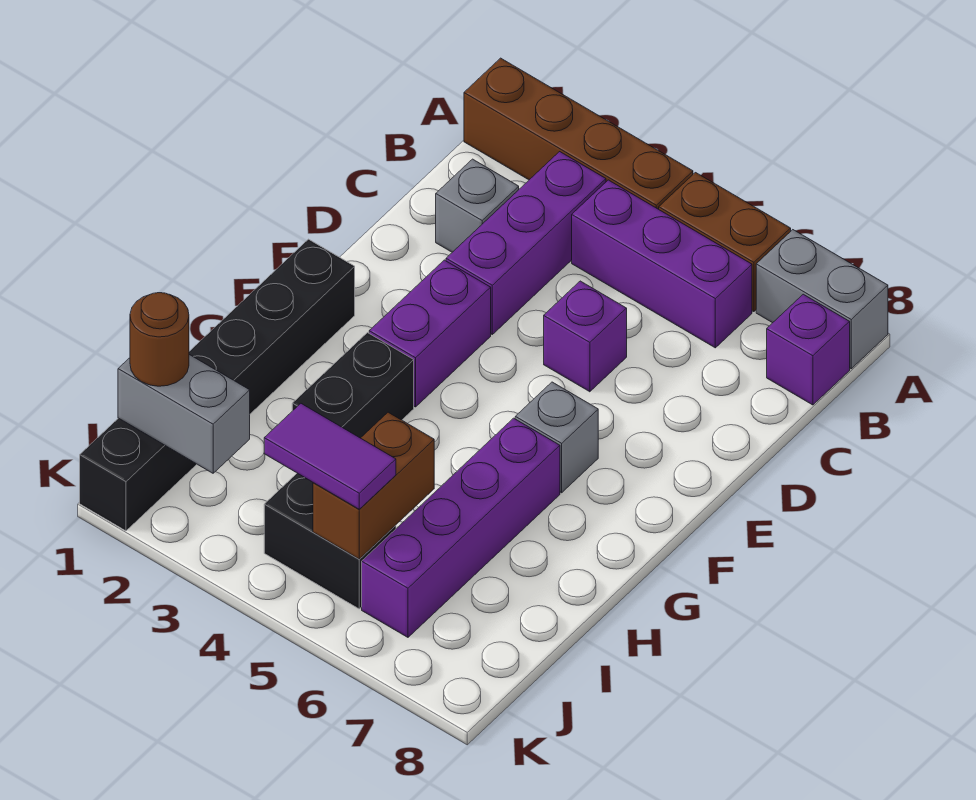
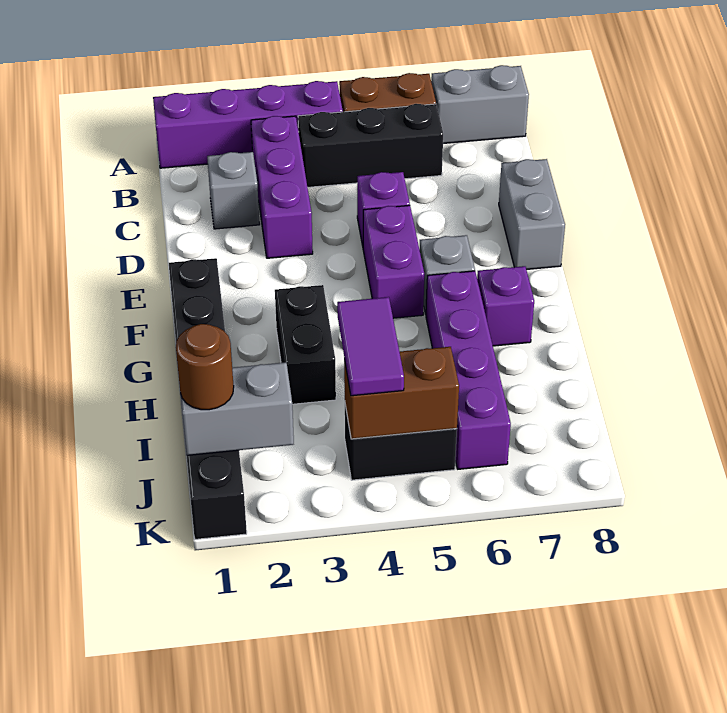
brown brick A1:A4 level 1 -> purple brick A1:A4 level 1
purple brick B4:B6 level 1 -> black brick B4:B6 level 1
purple brick B8 level 1 -> purple brick G7 level 1
none -> grey brick D8:E8 level 1
purple brick E3:F3 level 1 -> purple brick E5:F5 level 1
brown brick I5:J5 level 2 -> brown brick J4:J5 level 2
purple tile J4:J5 level 3 -> purple tile I4:J4 level 3

